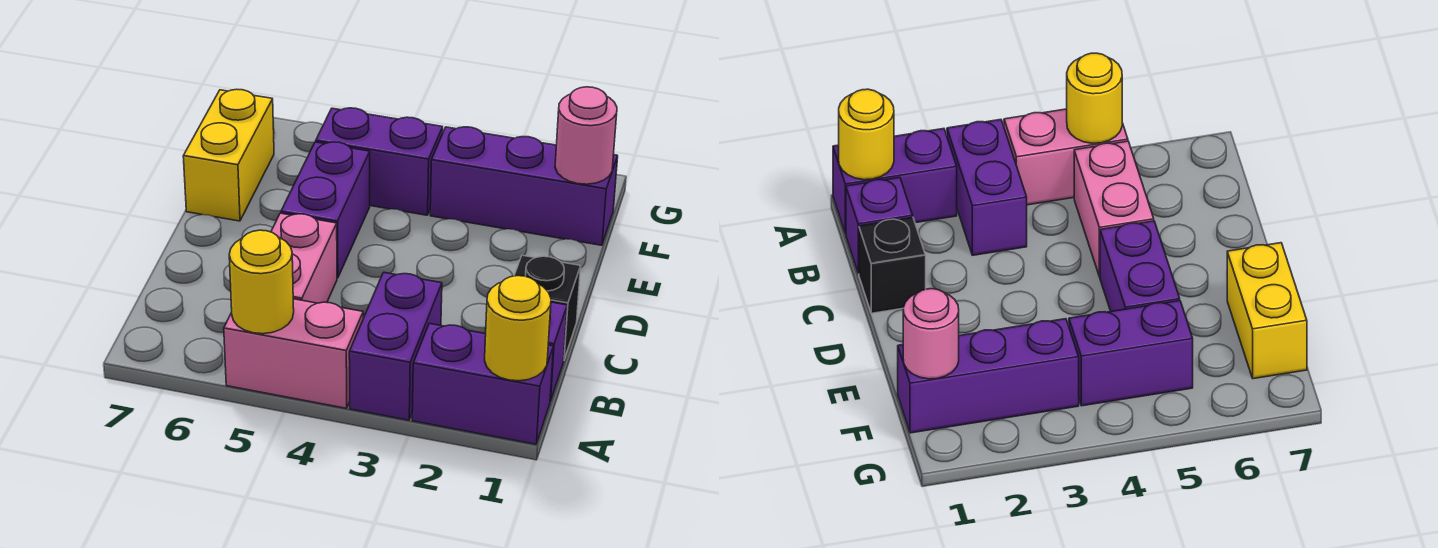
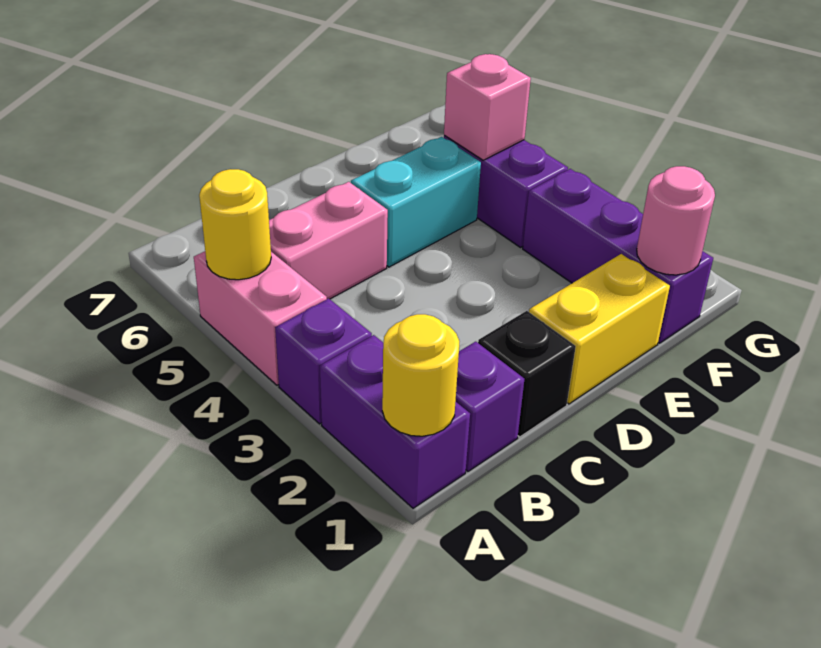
purple brick A3:B3 level 1 -> purple brick A3 level 1
purple brick D5:E5 level 1 -> cyan brick D5:E5 level 1
yellow brick E7:F7 level 1 -> yellow brick D1:E1 level 1
none -> pink brick F5 level 2

